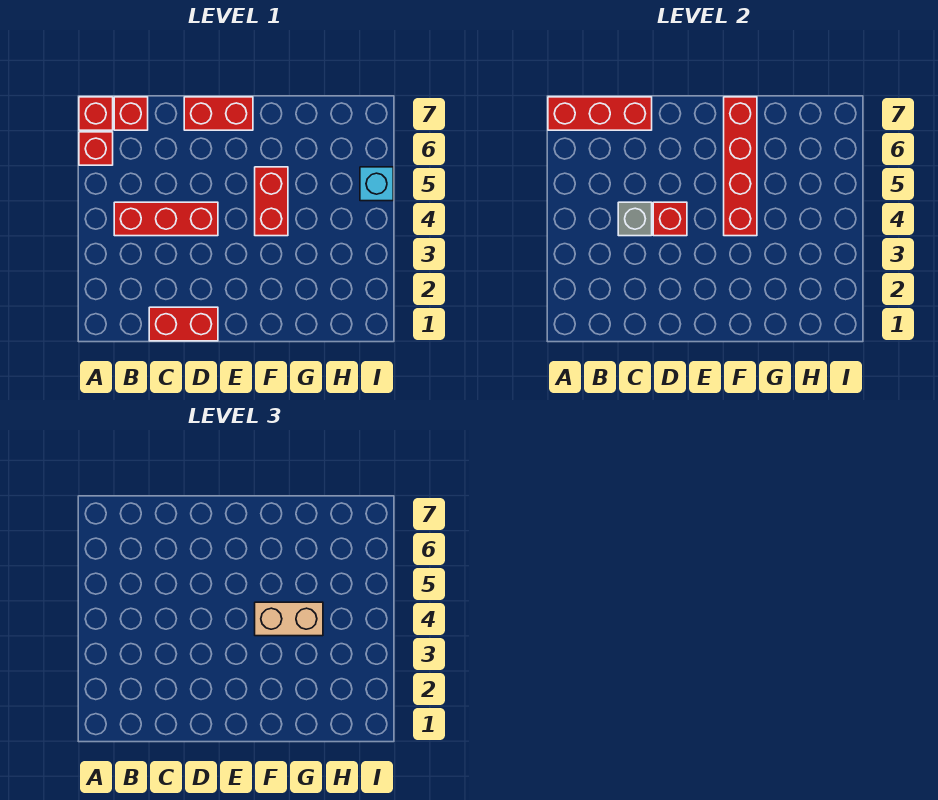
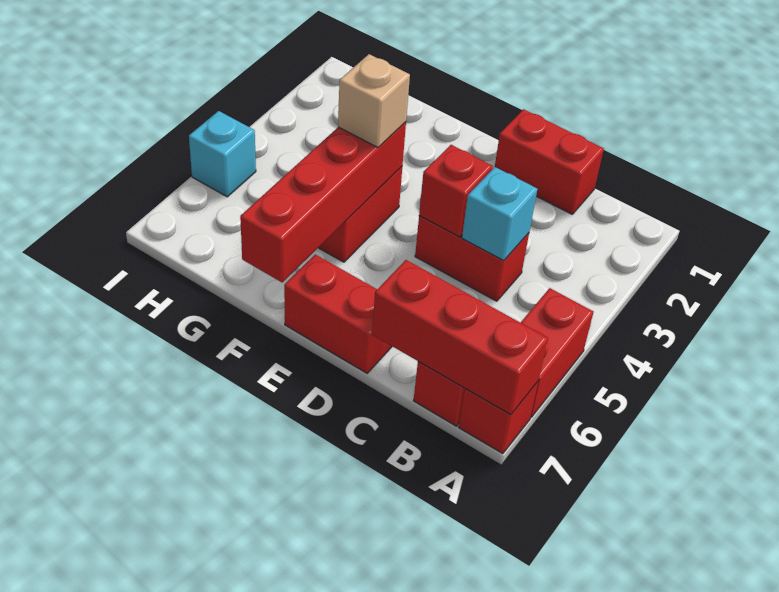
red brick A6 level 1 -> red brick A5:A6 level 1
red brick B4:D4 level 1 -> red brick C4:D4 level 1
grey brick C4 level 2 -> cyan brick C4 level 2
tan brick F4:G4 level 3 -> tan brick F4 level 3

